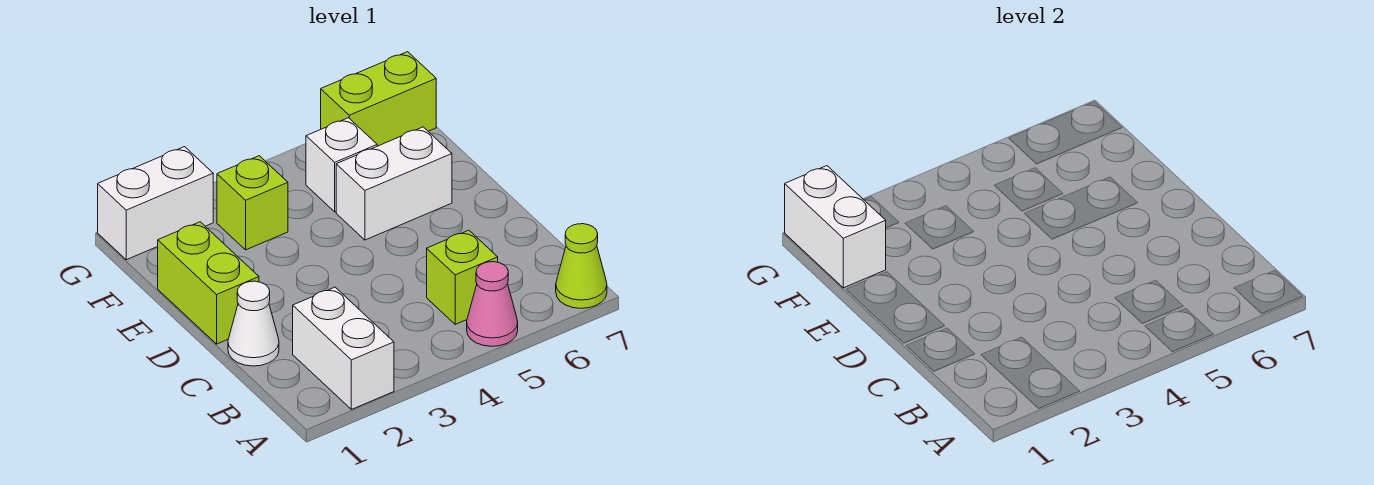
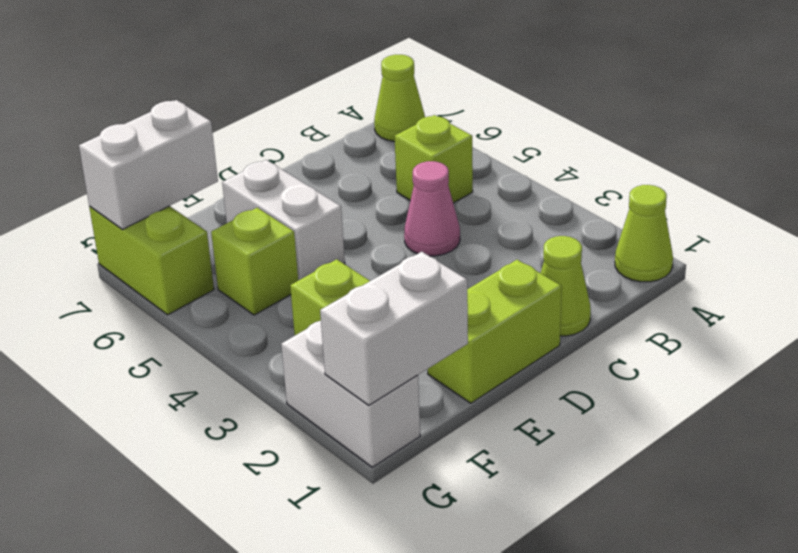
none -> lime cone A1 level 1
white brick A2:B2 level 1 -> white brick F7:G7 level 2
pink cone A5 level 1 -> pink cone C4 level 1
white cone C1 level 1 -> lime cone C1 level 1
white brick F5 level 1 -> lime brick F5 level 1

